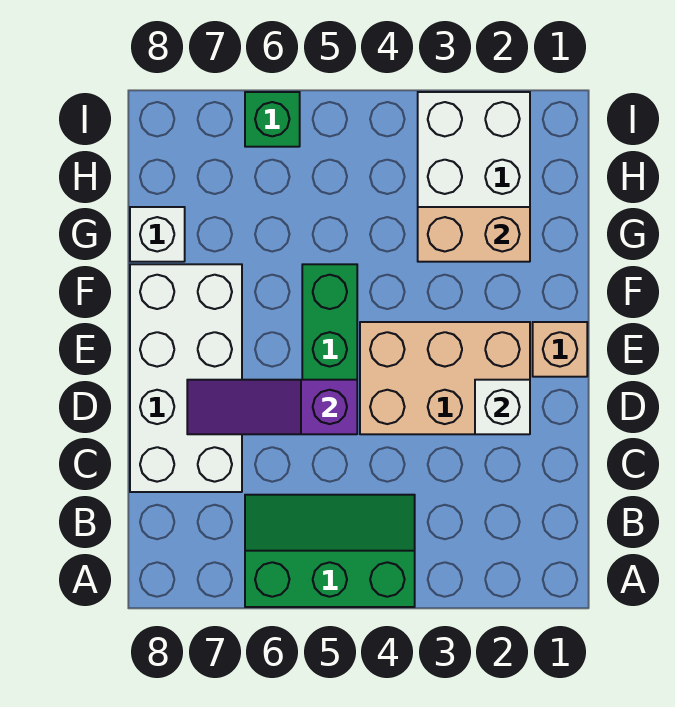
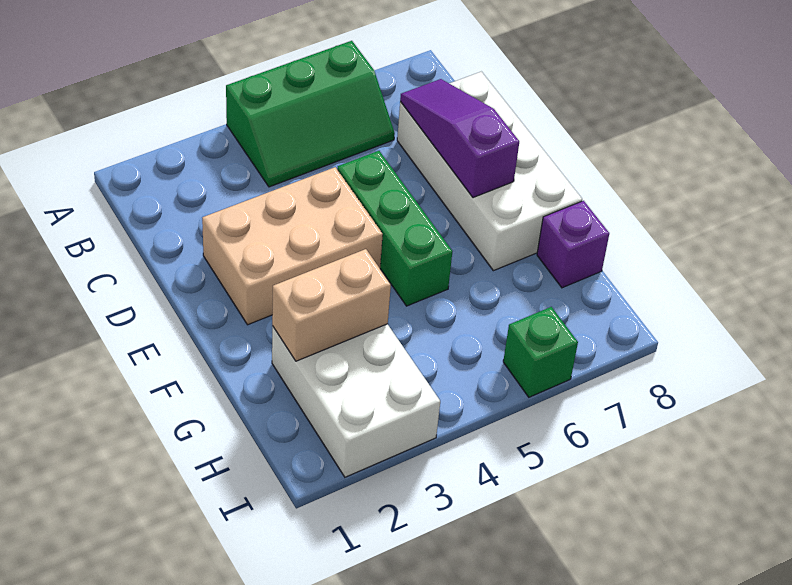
white brick D2 level 2 -> none
purple slope D5:D7 level 2 top 5 -> purple slope C7:E7 level 2 top E
tan brick E1 level 1 -> none
white brick G8 level 1 -> purple brick G8 level 1

